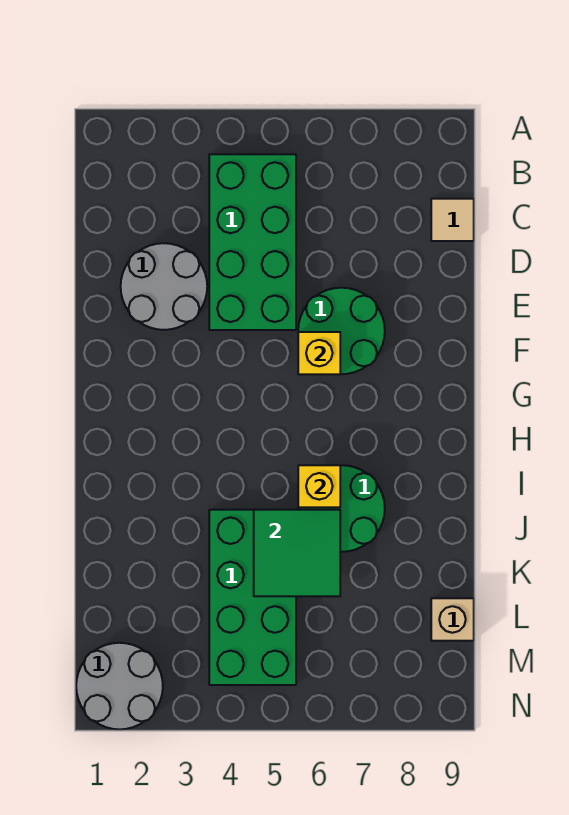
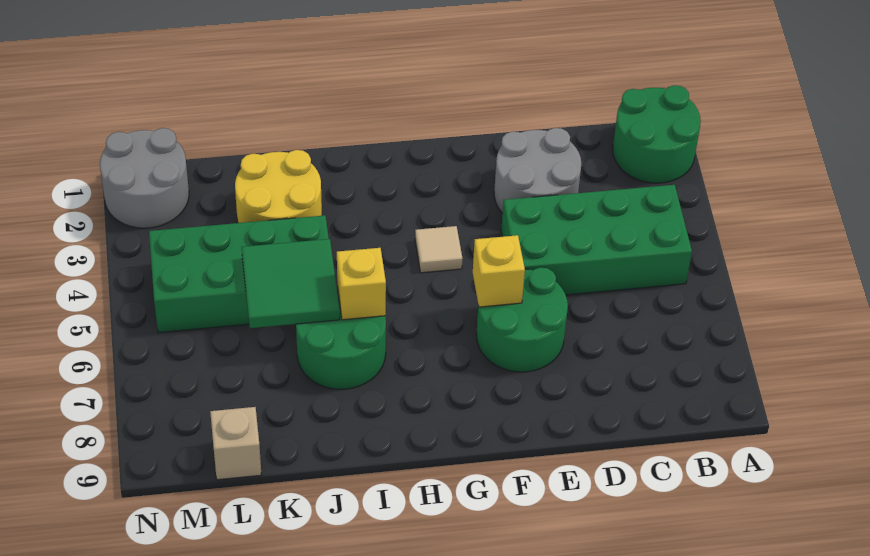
none -> green round brick A1:B2 level 1
tan tile C9 level 1 -> tan tile G4 level 1
none -> yellow round brick J2:K3 level 1

